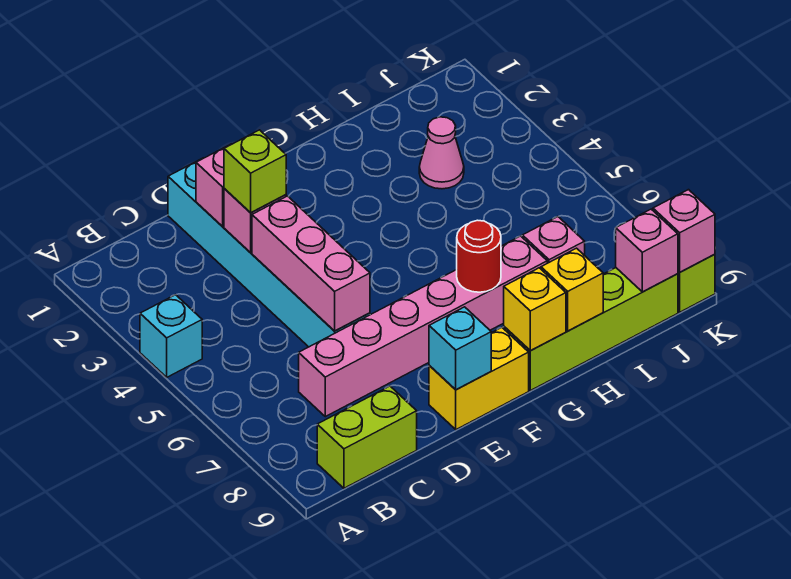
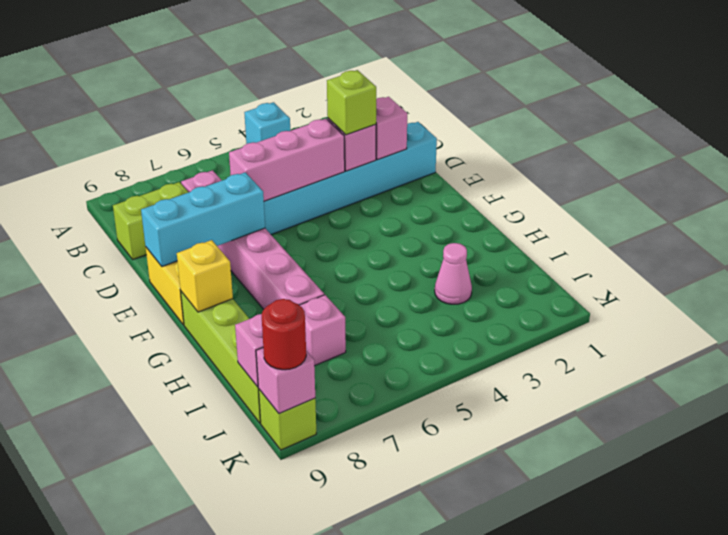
lime brick B9:C9 level 1 -> lime brick C8:C9 level 1
cyan brick E9 level 2 -> cyan brick E7:E9 level 2
red round brick G7 level 2 -> red round brick K9 level 3
yellow brick H9 level 2 -> none

